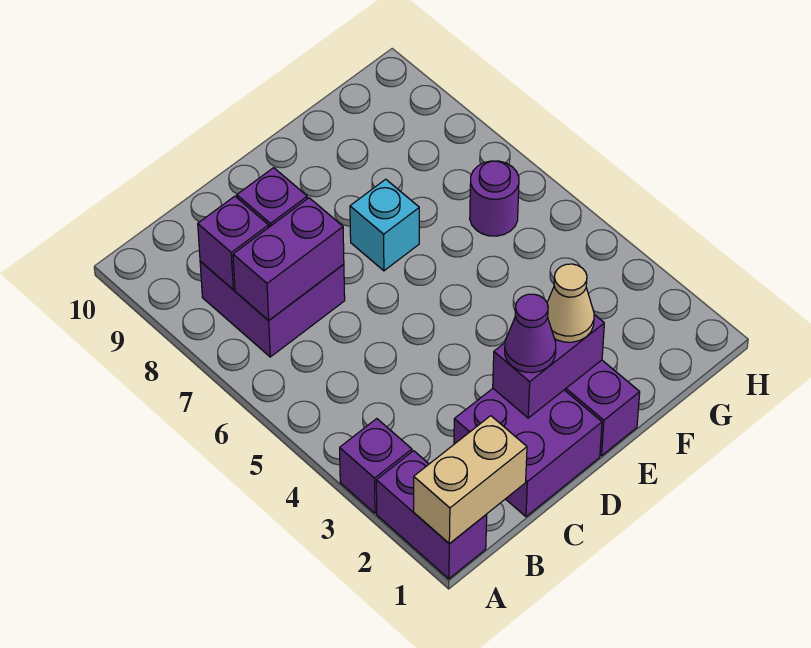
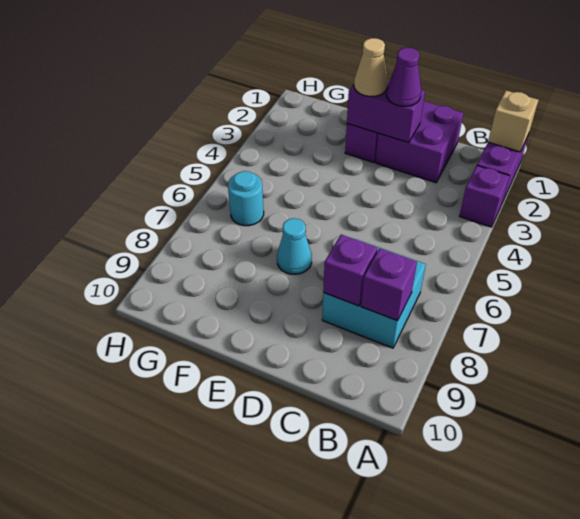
tan brick A1:B1 level 2 -> tan brick A1 level 2
purple brick B7:C8 level 1 -> cyan brick B7:C8 level 1
purple brick B7:C7 level 2 -> none
cyan brick E7 level 1 -> cyan cone E7 level 1
purple round brick G6 level 1 -> cyan round brick G6 level 1

